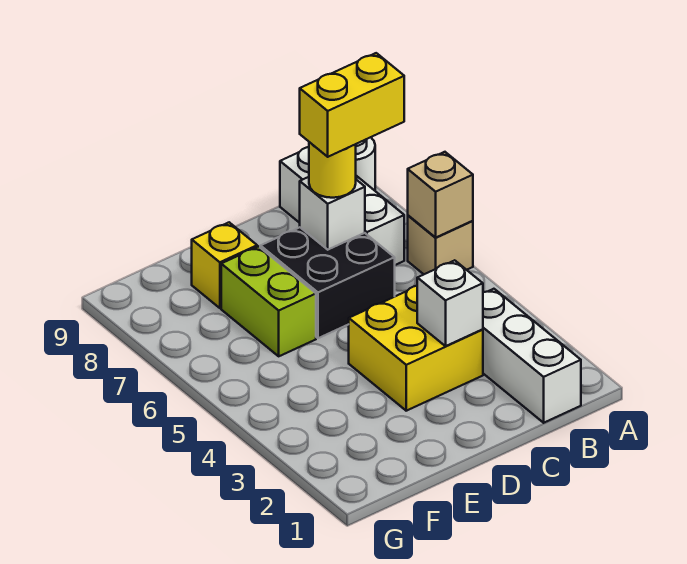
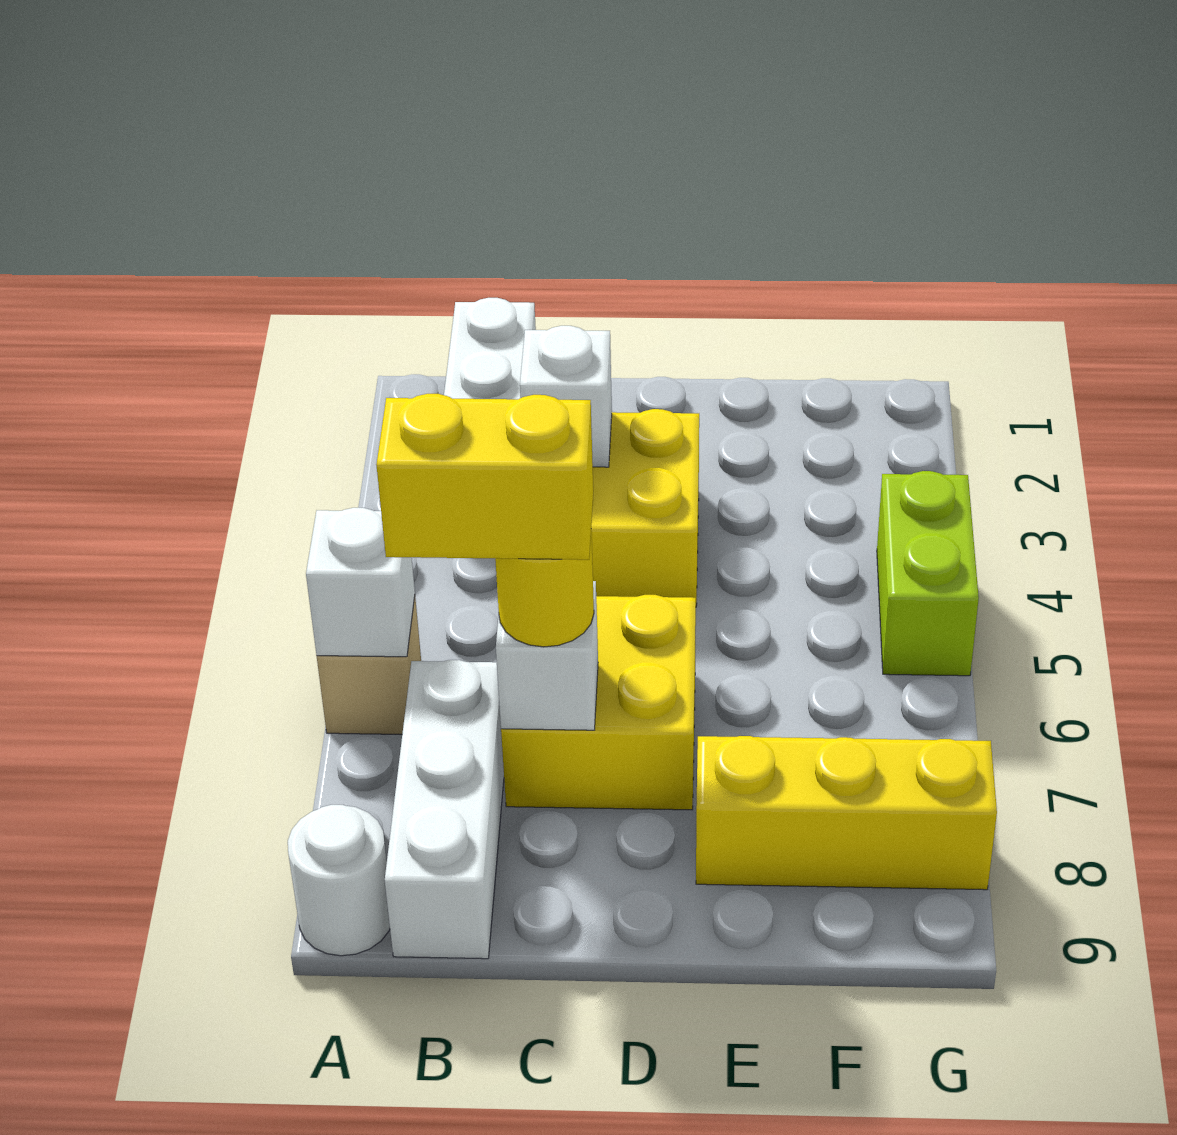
tan brick A6 level 2 -> white brick A6 level 2
black brick C6:D7 level 1 -> yellow brick C6:D7 level 1
lime brick E6:E7 level 1 -> lime brick G4:G5 level 1
yellow brick E8 level 1 -> yellow brick E8:G8 level 1

